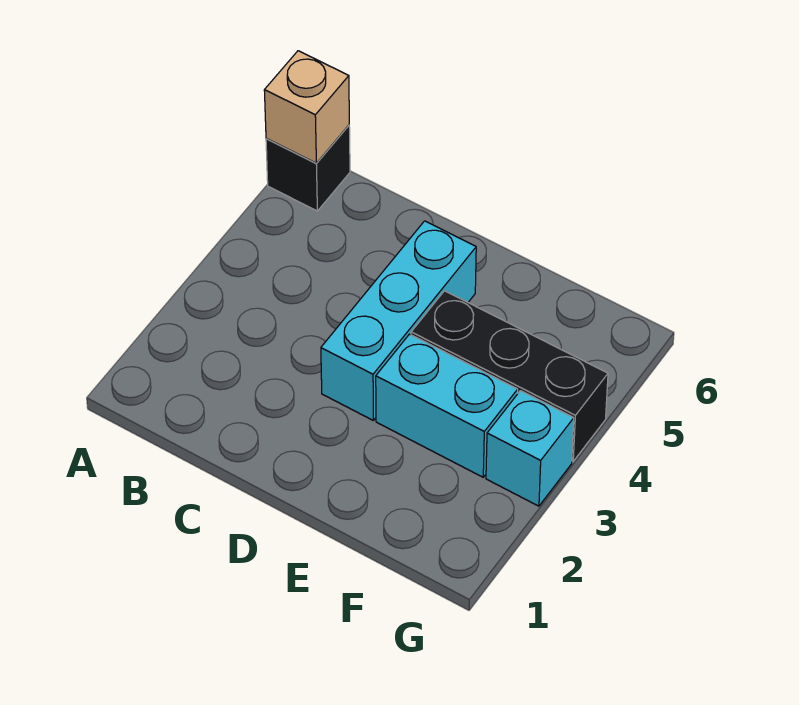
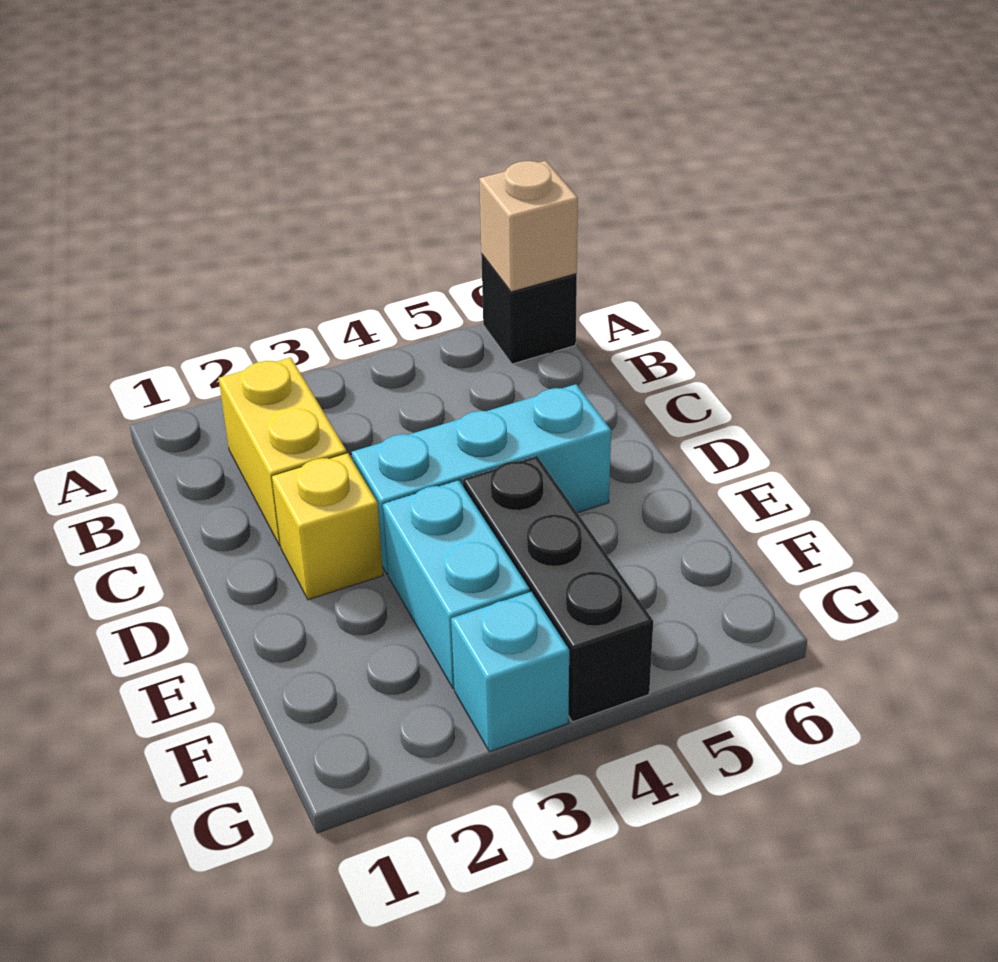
none -> yellow brick B2:C2 level 1
none -> yellow brick D2 level 1

